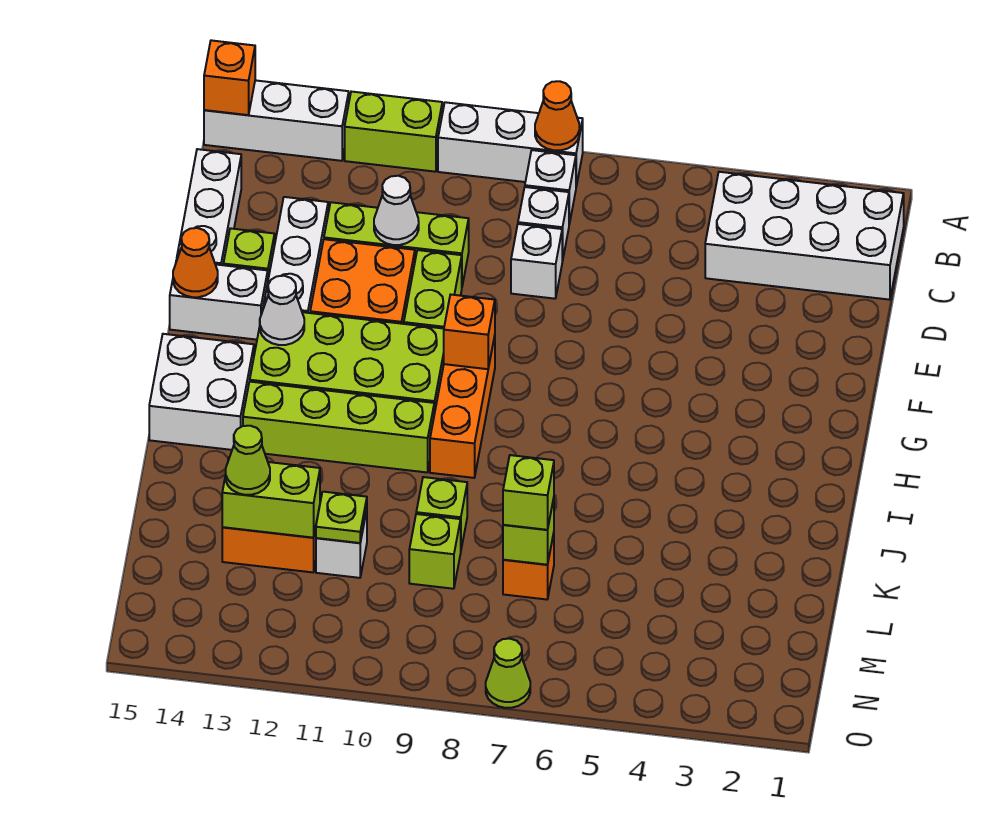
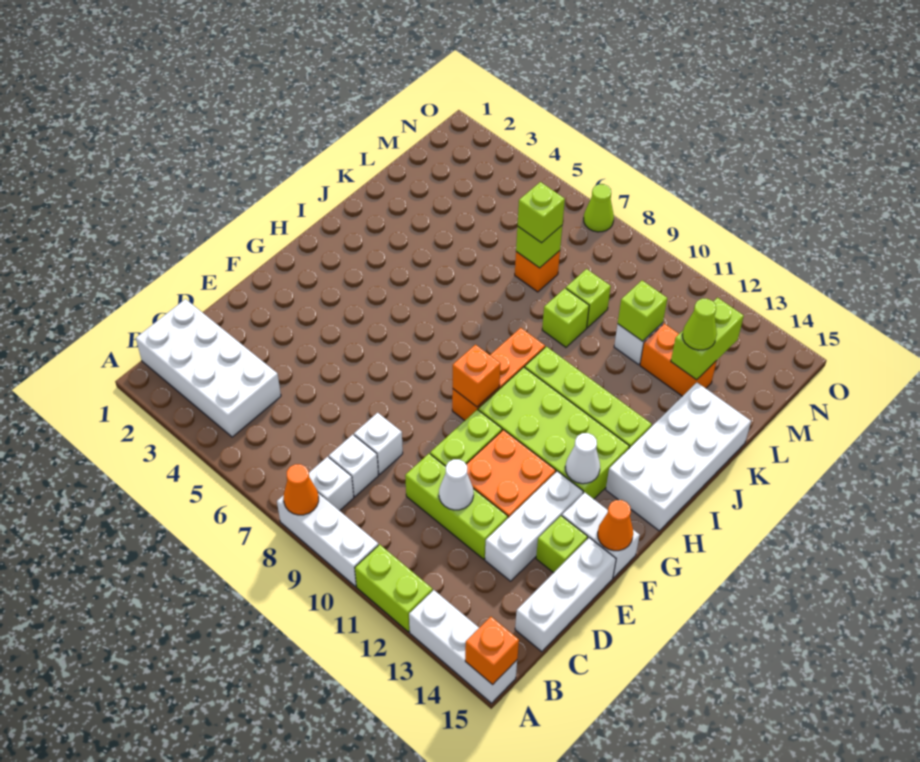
white brick H14:I15 level 1 -> white brick H14:K15 level 1
lime plate L11 level 2 -> lime brick L11 level 2
lime brick L12:L13 level 2 -> lime brick L13:M13 level 2

